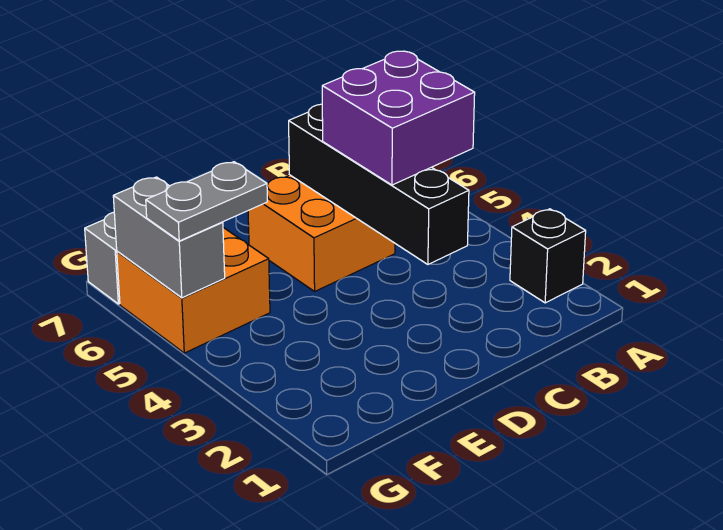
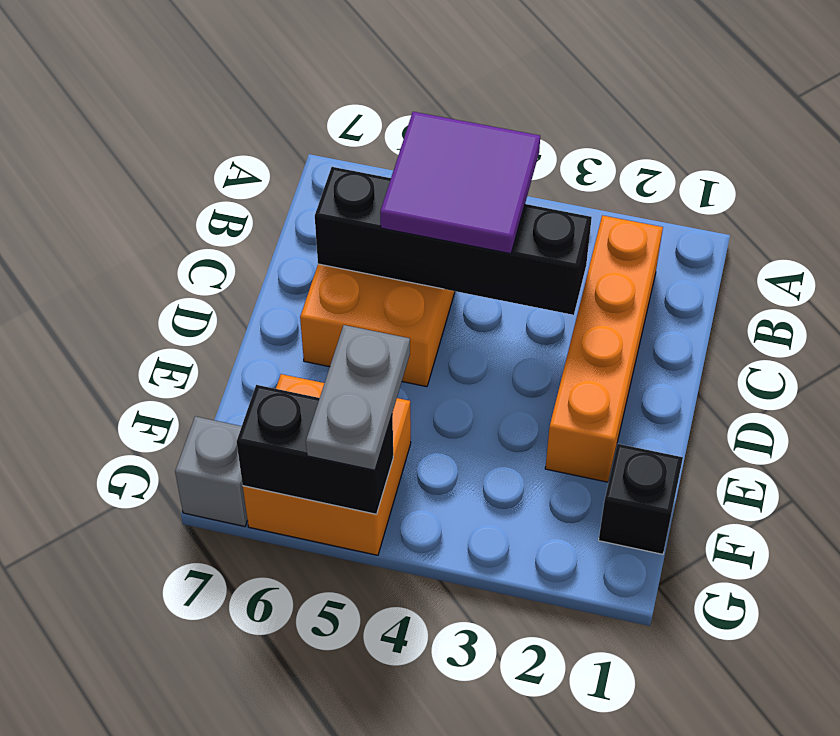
black brick A2 level 1 -> black brick F1 level 1
none -> orange brick B2:E2 level 1
purple brick B4:C5 level 3 -> purple tile B4:C5 level 3
grey brick G5:G6 level 2 -> black brick G5:G6 level 2

